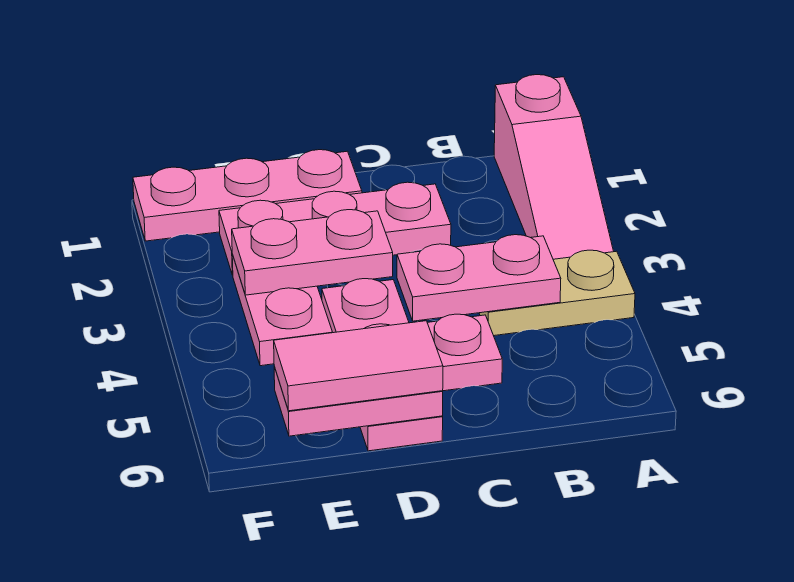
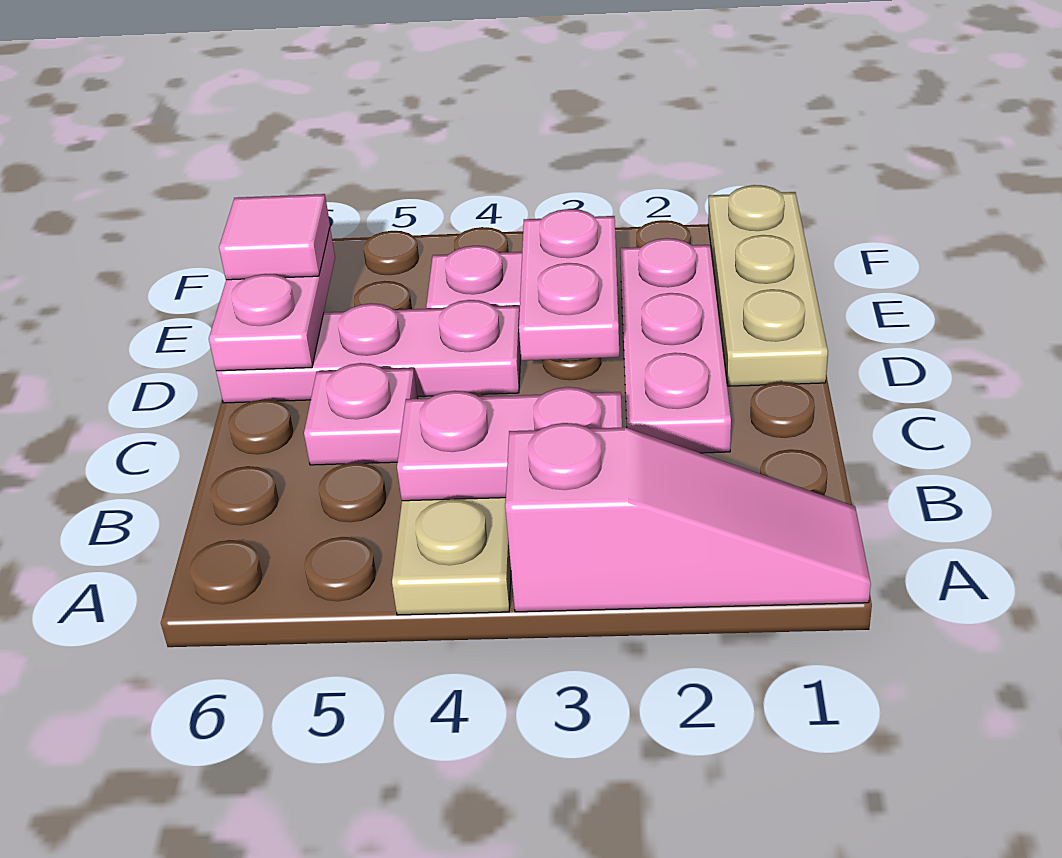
pink slope A1:A3 level 1 top 1 -> pink slope A1:A3 level 1 top 3
pink plate B4:C4 level 2 -> pink plate B3:B4 level 2
pink plate D1:F1 level 1 -> tan plate D1:F1 level 1
pink tile D6:E6 level 3 -> pink tile E6 level 3

